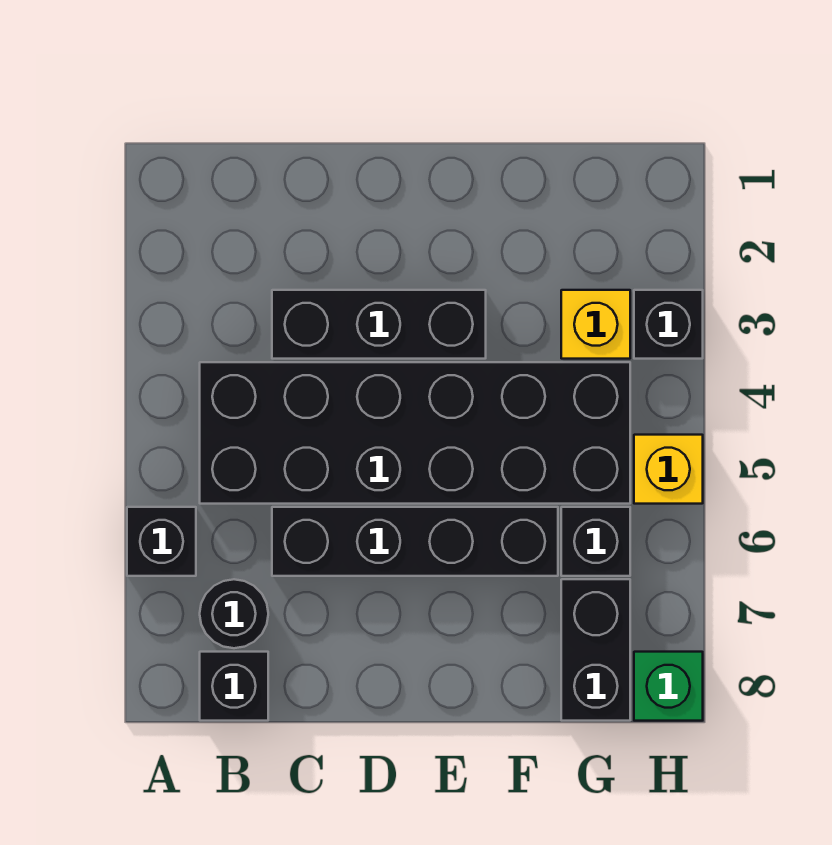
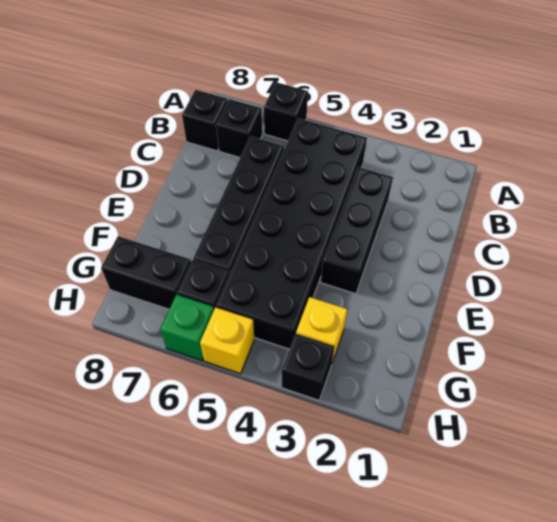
black round brick B7 level 1 -> black brick B7 level 1
green brick H8 level 1 -> green brick H6 level 1

